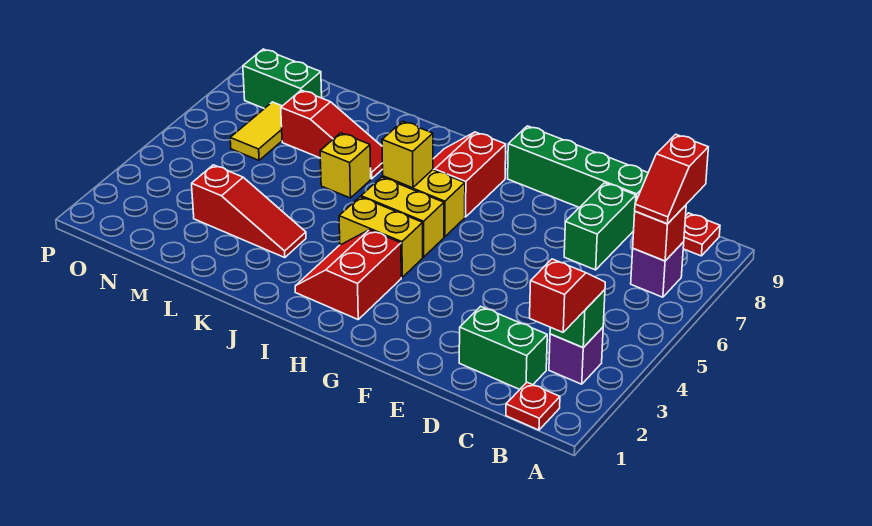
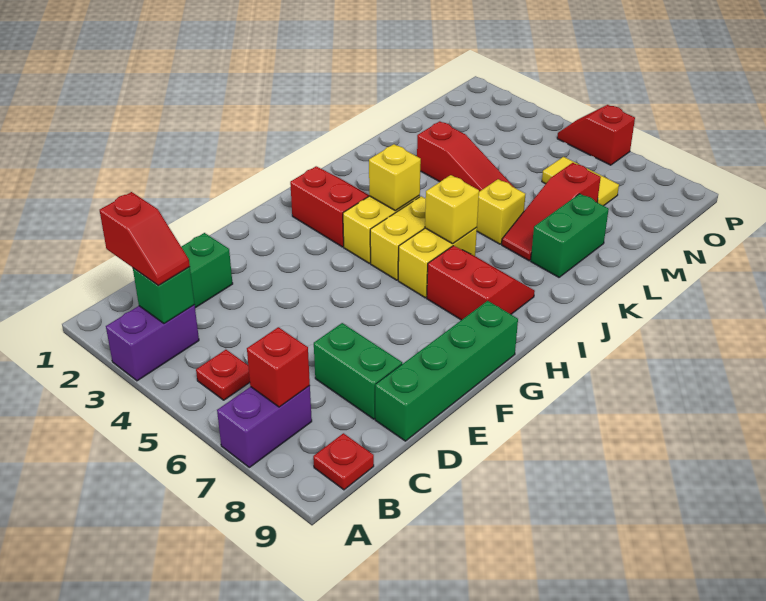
red plate B1 level 1 -> red plate B5 level 1
purple brick B3 level 1 -> purple brick A3:B3 level 1
purple brick B7 level 1 -> purple brick A7:B7 level 1
red slope B7:B8 level 3 top 8 -> red slope P5:P6 level 1 top 6
none -> yellow brick I4 level 2
red slope K3:M3 level 1 top M -> red slope L3:L5 level 1 top 3
green brick N8:O8 level 1 -> green brick K8:L8 level 1

